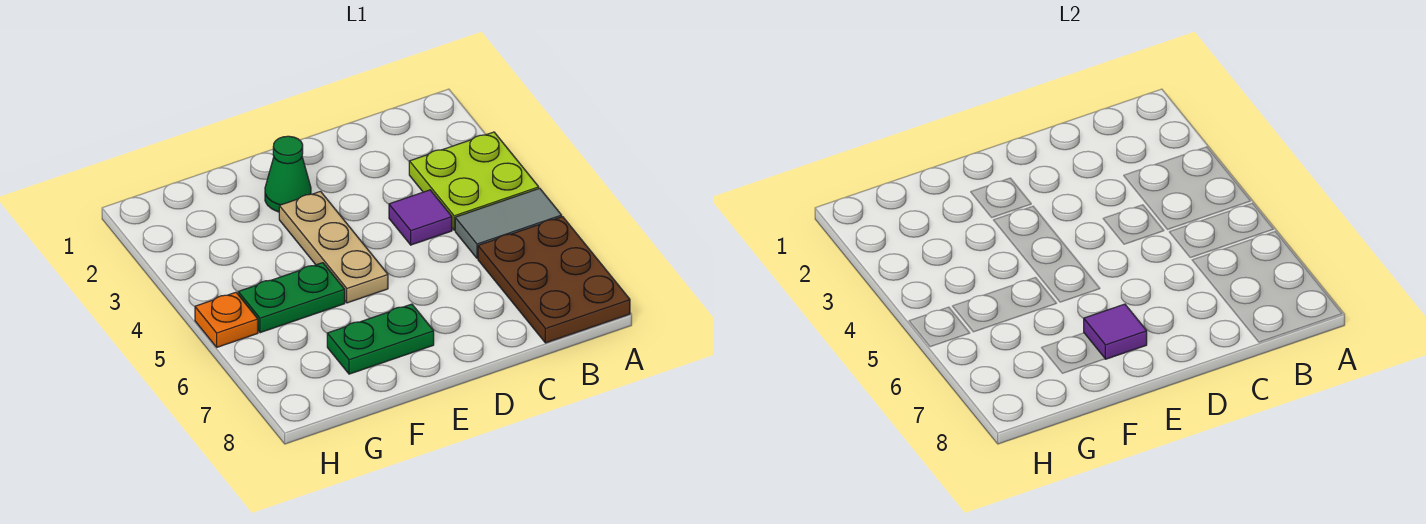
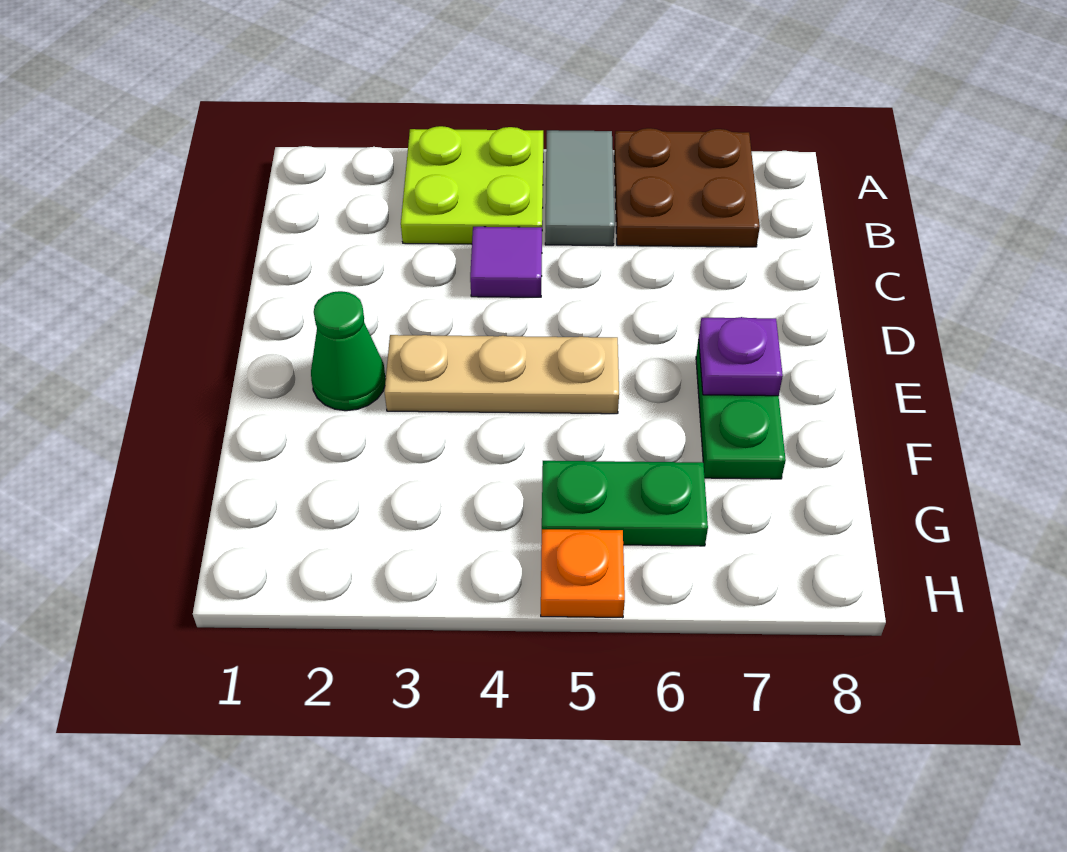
brown plate A6:B8 level 1 -> brown plate A6:B7 level 1
purple tile E7 level 2 -> purple plate E7 level 2
green plate F5:G5 level 1 -> green plate G5:G6 level 1

